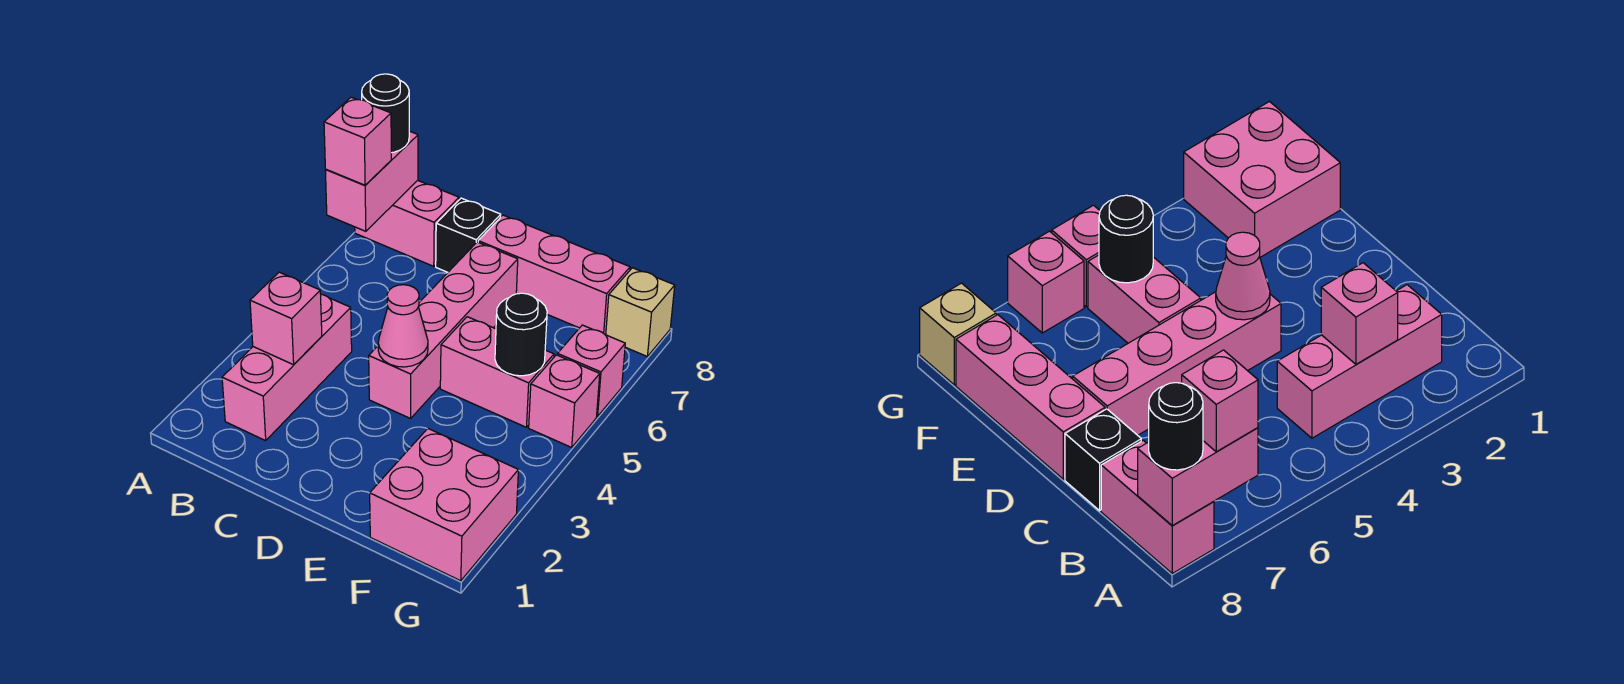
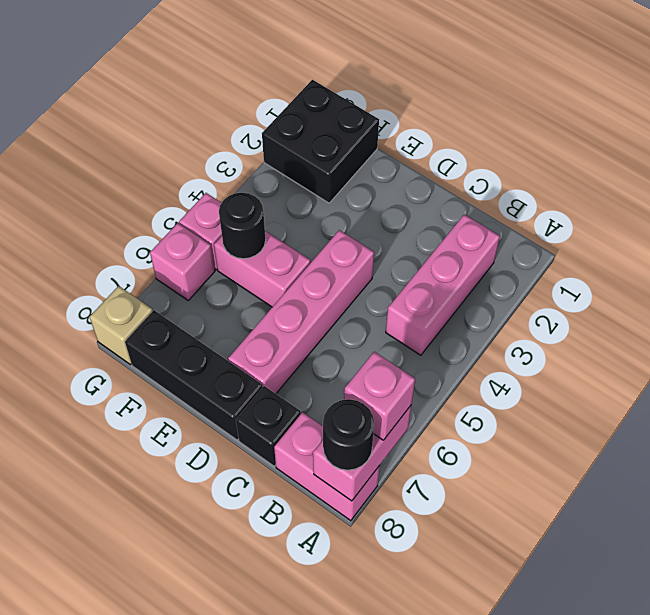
pink brick B3 level 2 -> none
pink cone D4 level 2 -> none
pink brick D8:F8 level 1 -> black brick D8:F8 level 1
pink brick F1:G2 level 1 -> black brick F1:G2 level 1

